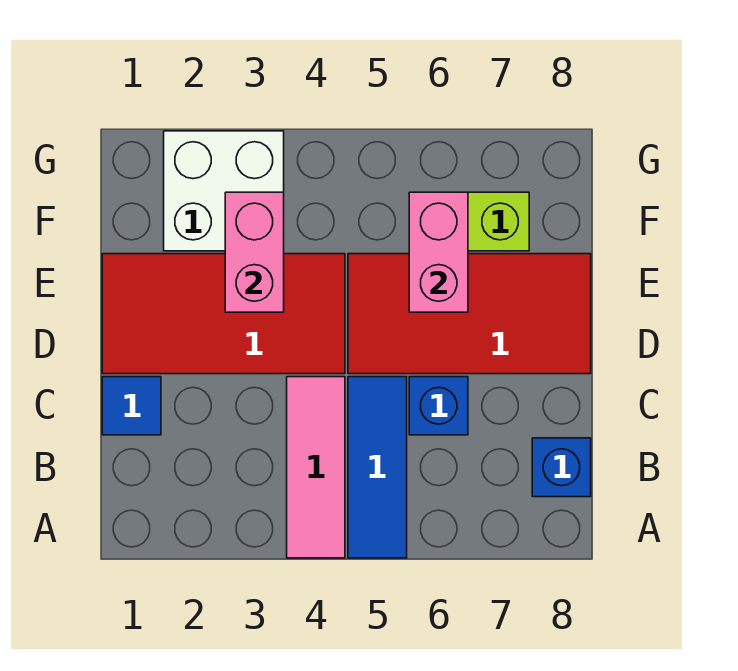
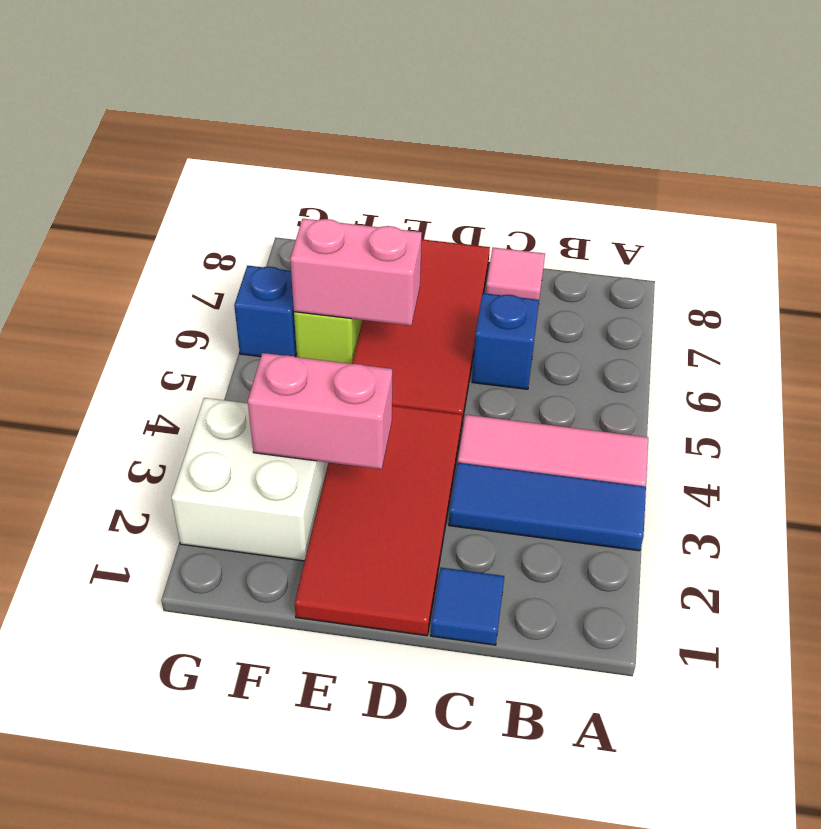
blue tile A5:C5 level 1 -> blue tile A3:C3 level 1
blue brick B8 level 1 -> blue brick G6 level 1
none -> pink tile C8 level 1

